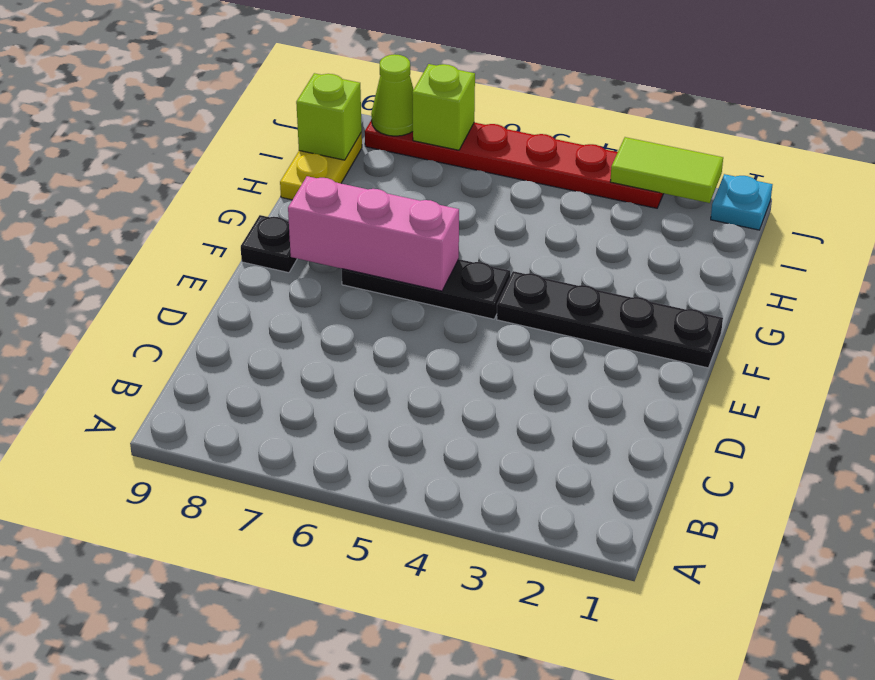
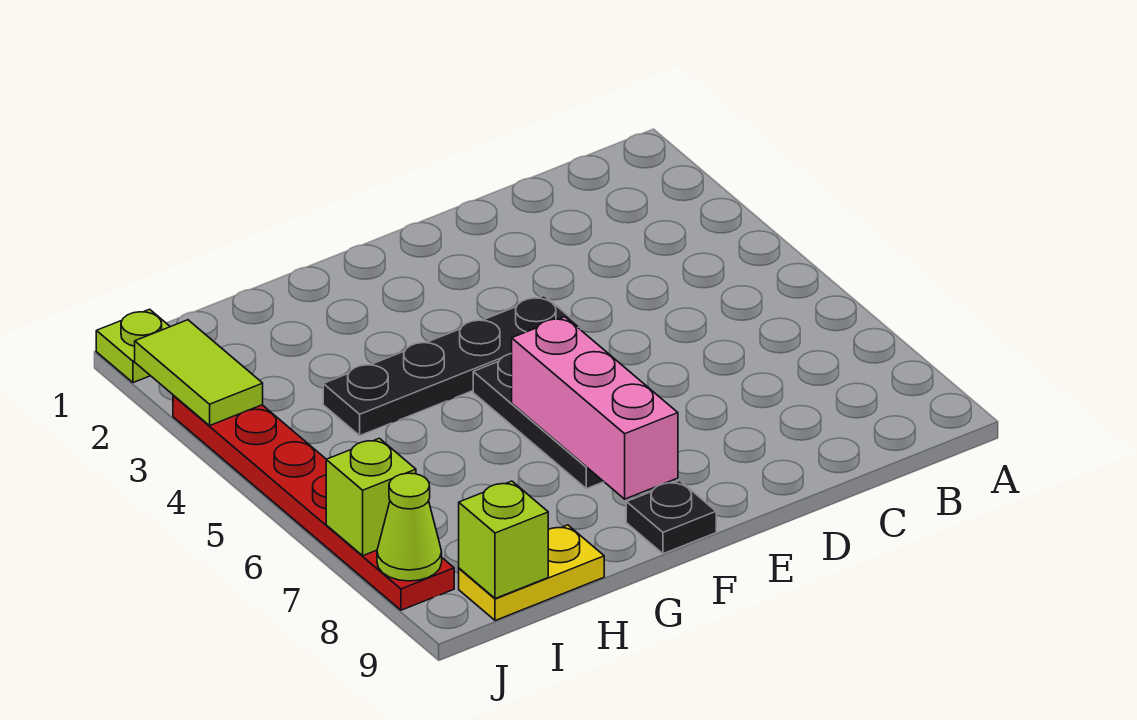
black plate F1:F4 level 1 -> black plate E4:H4 level 1
cyan plate J1 level 1 -> lime plate J1 level 1

